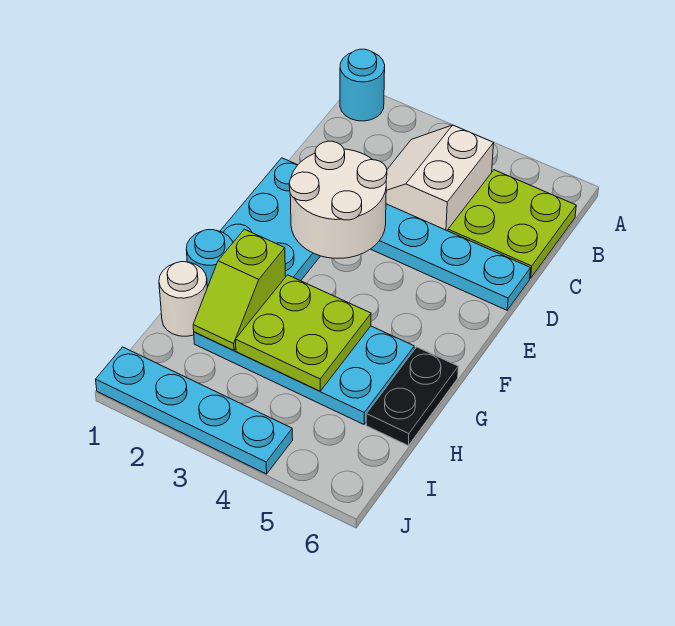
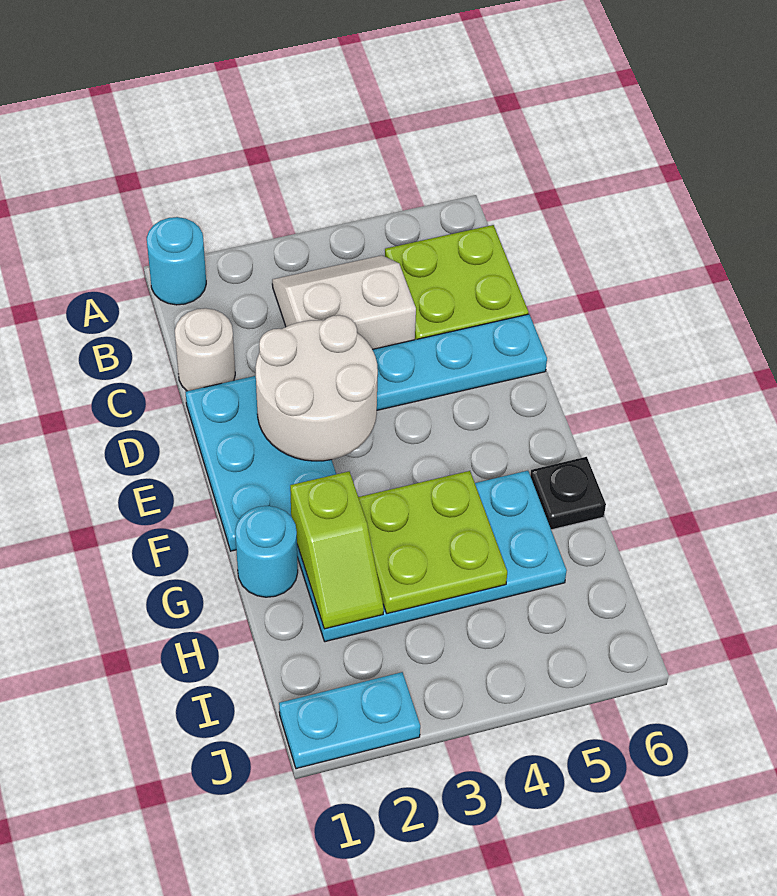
white slope B3:C4 level 1 top 4 -> white slope B3:C4 level 1 top C
black plate G6:H6 level 1 -> black plate G6 level 1
white round brick H1 level 1 -> white round brick C1 level 1
cyan plate J1:J4 level 1 -> cyan plate J1:J2 level 1

